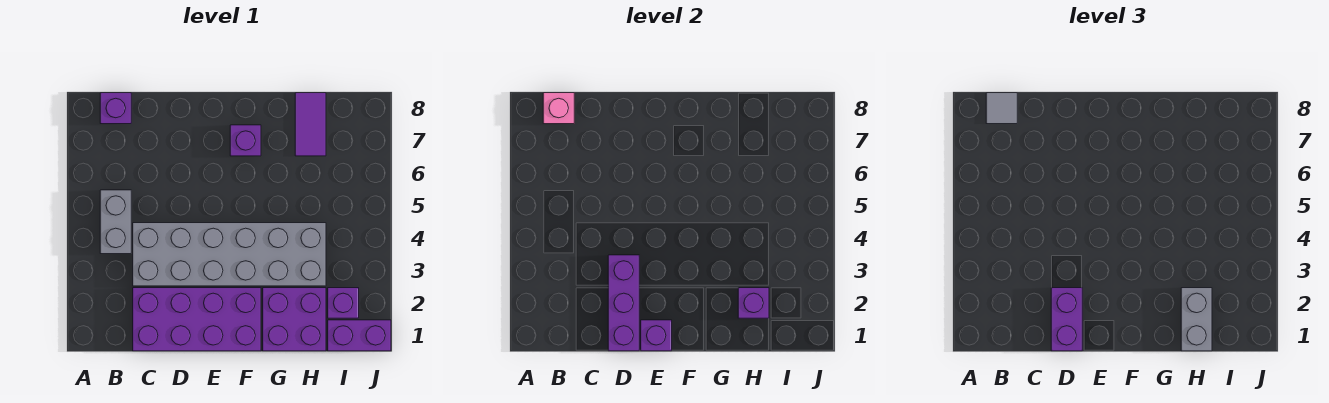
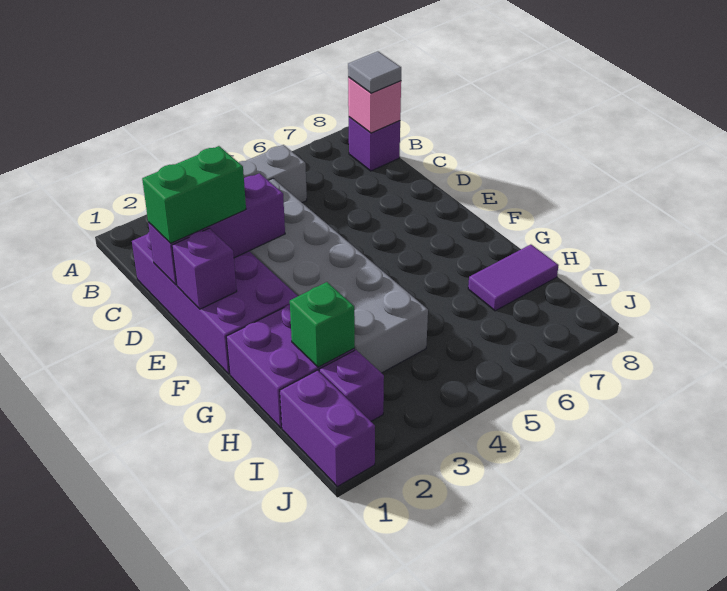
purple brick D1:D2 level 3 -> green brick D1:D2 level 3
purple brick F7 level 1 -> none
grey brick H1:H2 level 3 -> none
purple brick H2 level 2 -> green brick H2 level 2

